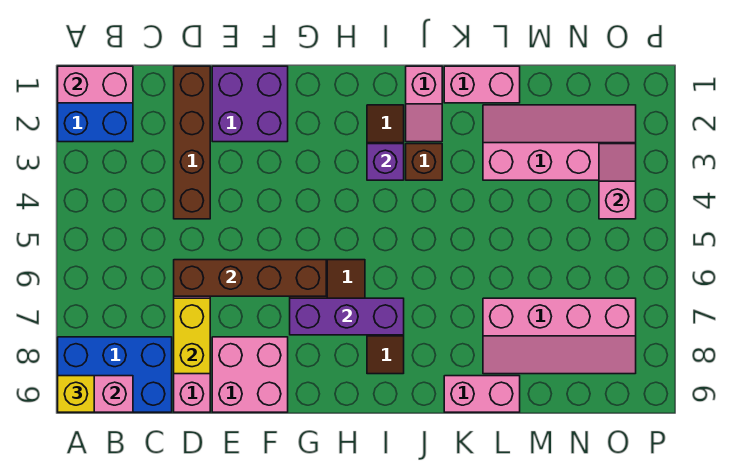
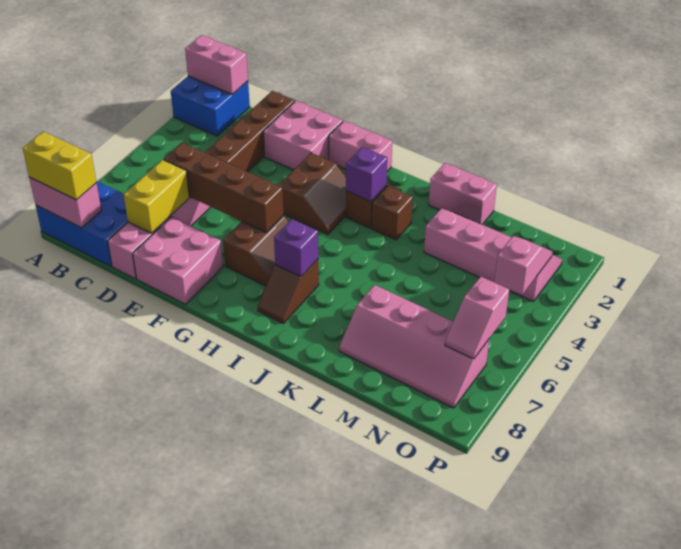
yellow brick A9 level 3 -> yellow brick A9:B9 level 3
purple brick E1:F2 level 1 -> pink brick E1:F2 level 1
none -> brown slope G3:H4 level 1 top G
purple brick G7:I7 level 2 -> purple brick I7 level 2
pink slope J1:J2 level 1 top 1 -> pink slope O6:O7 level 2 top 6
pink brick K9:L9 level 1 -> pink brick G1:H1 level 1

